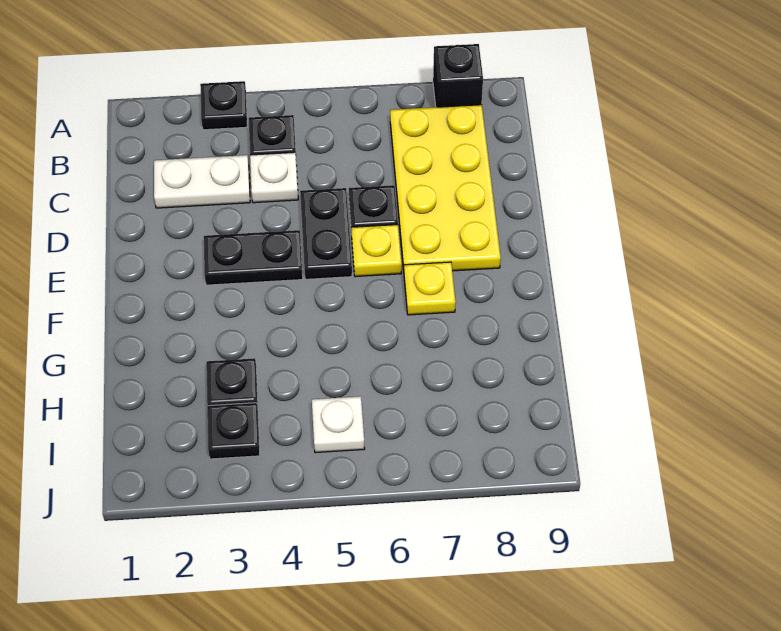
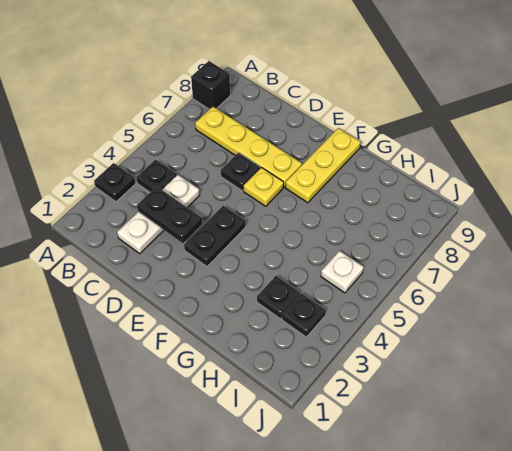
yellow plate B7:E8 level 1 -> yellow plate B7:E7 level 1
black plate D5:E5 level 1 -> black plate C3:D3 level 2
yellow plate F7 level 1 -> yellow plate F7:F9 level 1

